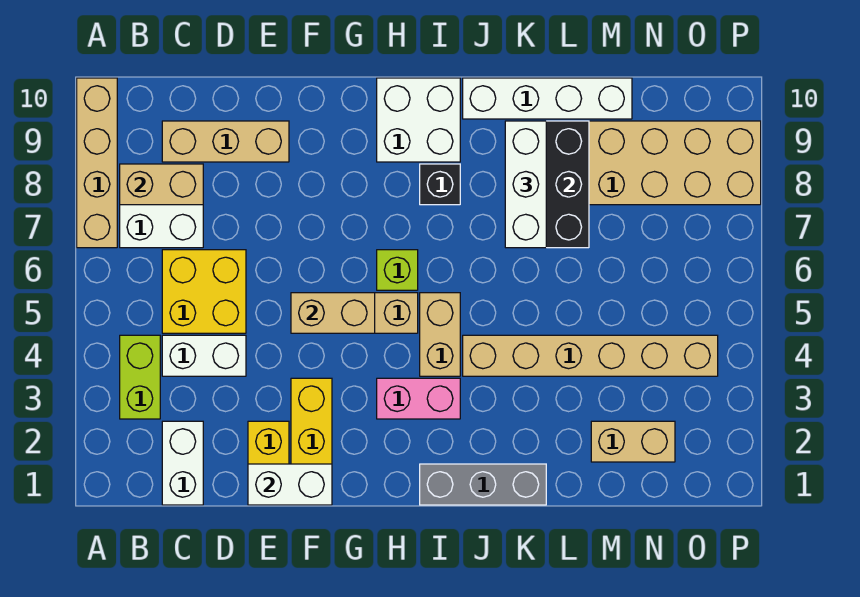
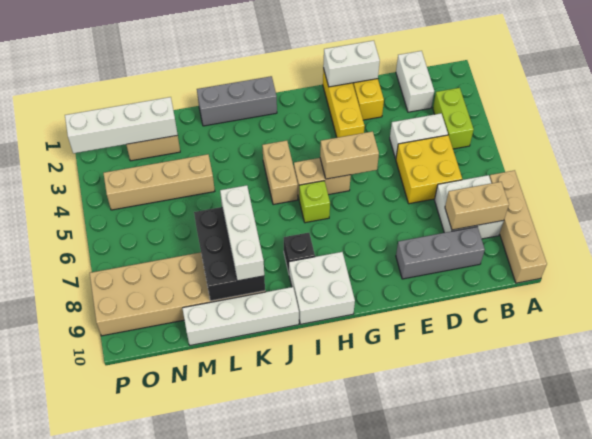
tan brick C9:E9 level 1 -> grey brick C9:E9 level 1
pink brick H3:I3 level 1 -> none
tan brick J4:O4 level 1 -> tan brick L4:O4 level 1
none -> white brick M2:P2 level 2

